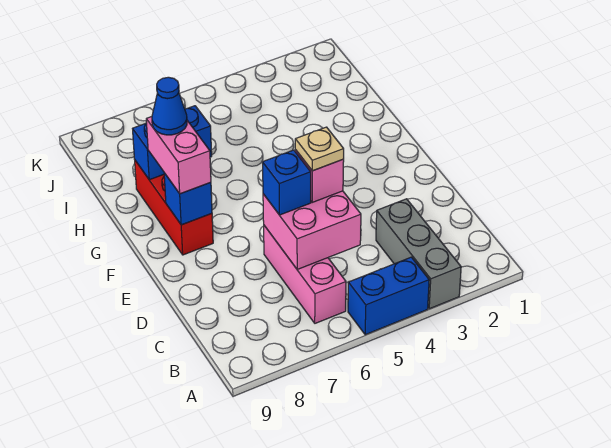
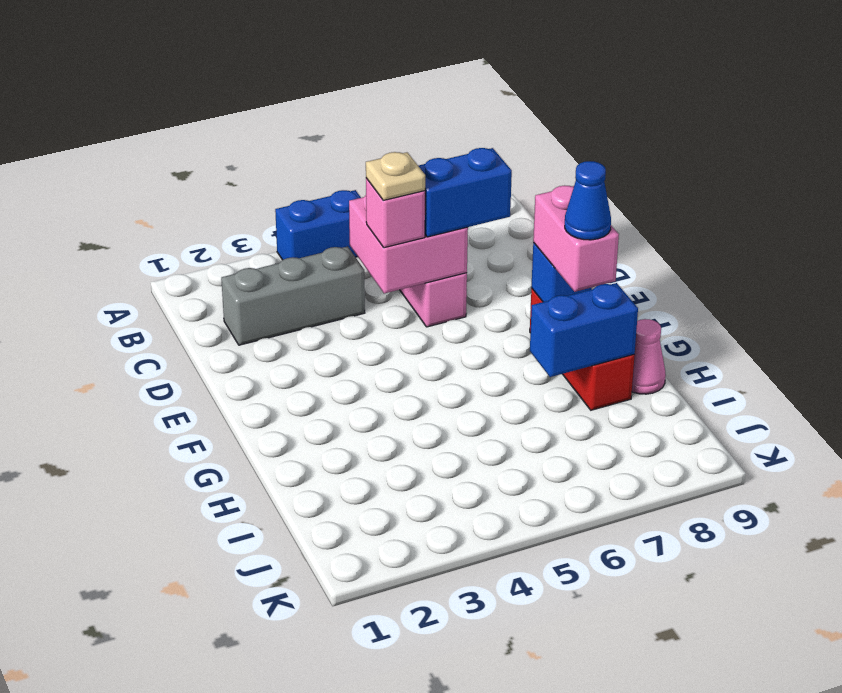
grey brick A3:C3 level 1 -> grey brick C2:C4 level 1
blue brick D6 level 3 -> blue brick D6:D7 level 3
none -> pink cone H9 level 1

